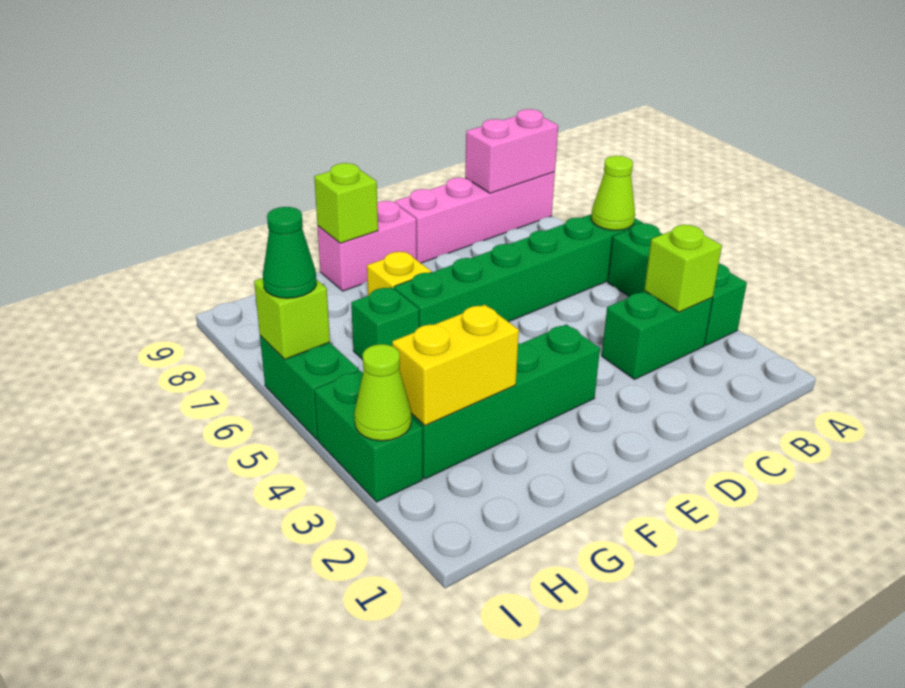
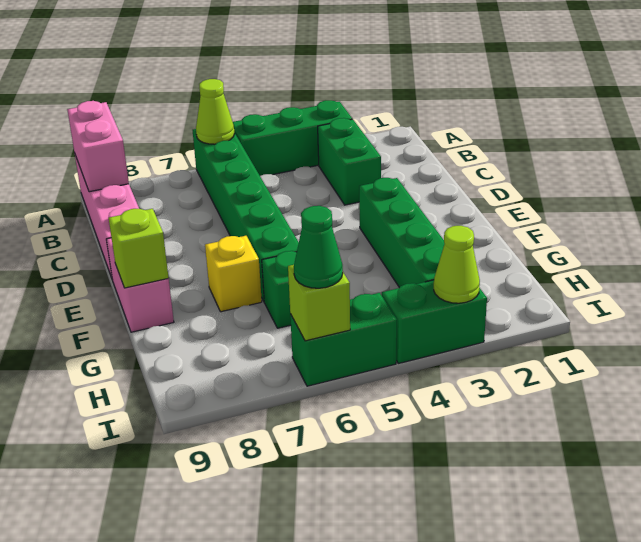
lime brick B3 level 2 -> none
yellow brick G3:H3 level 2 -> none

